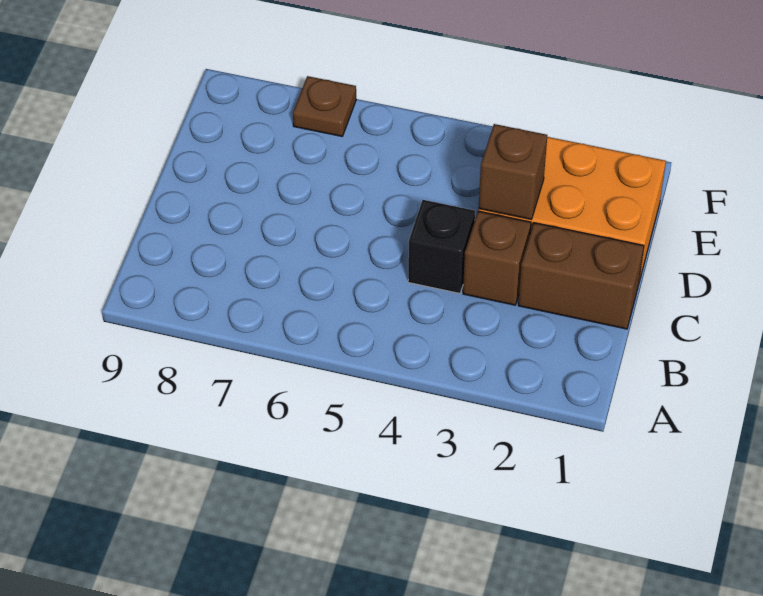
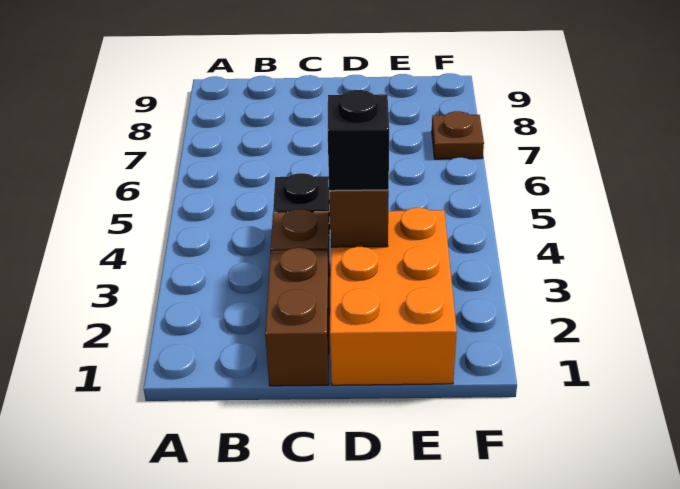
none -> black brick D3 level 3

